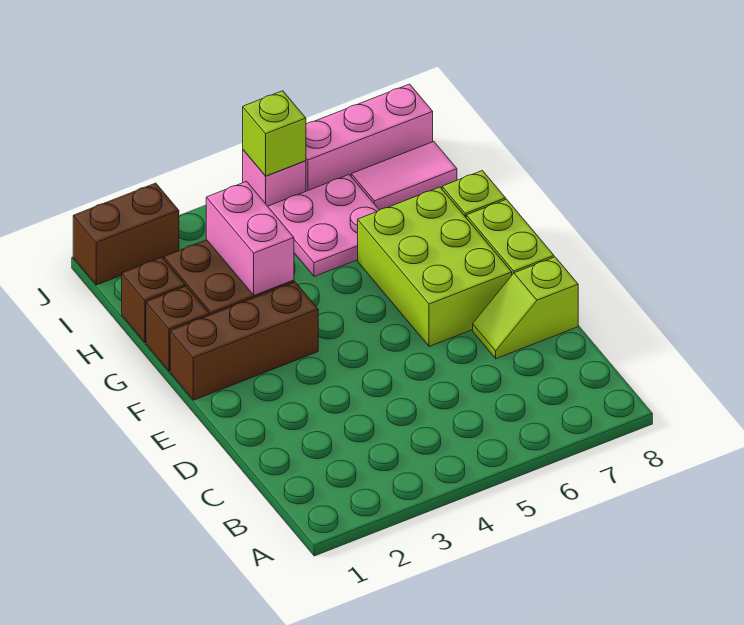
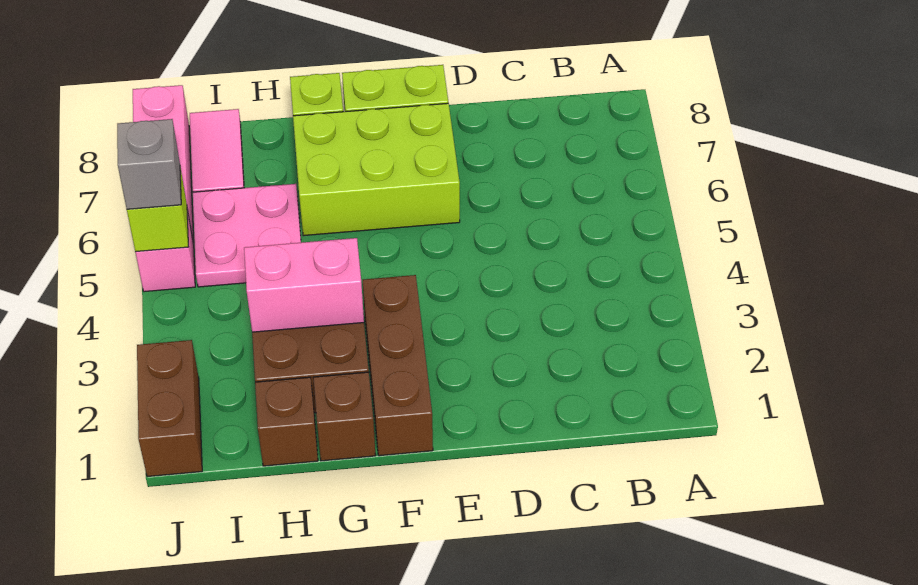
lime slope D7:D8 level 1 top 8 -> none
none -> grey brick J5 level 3

